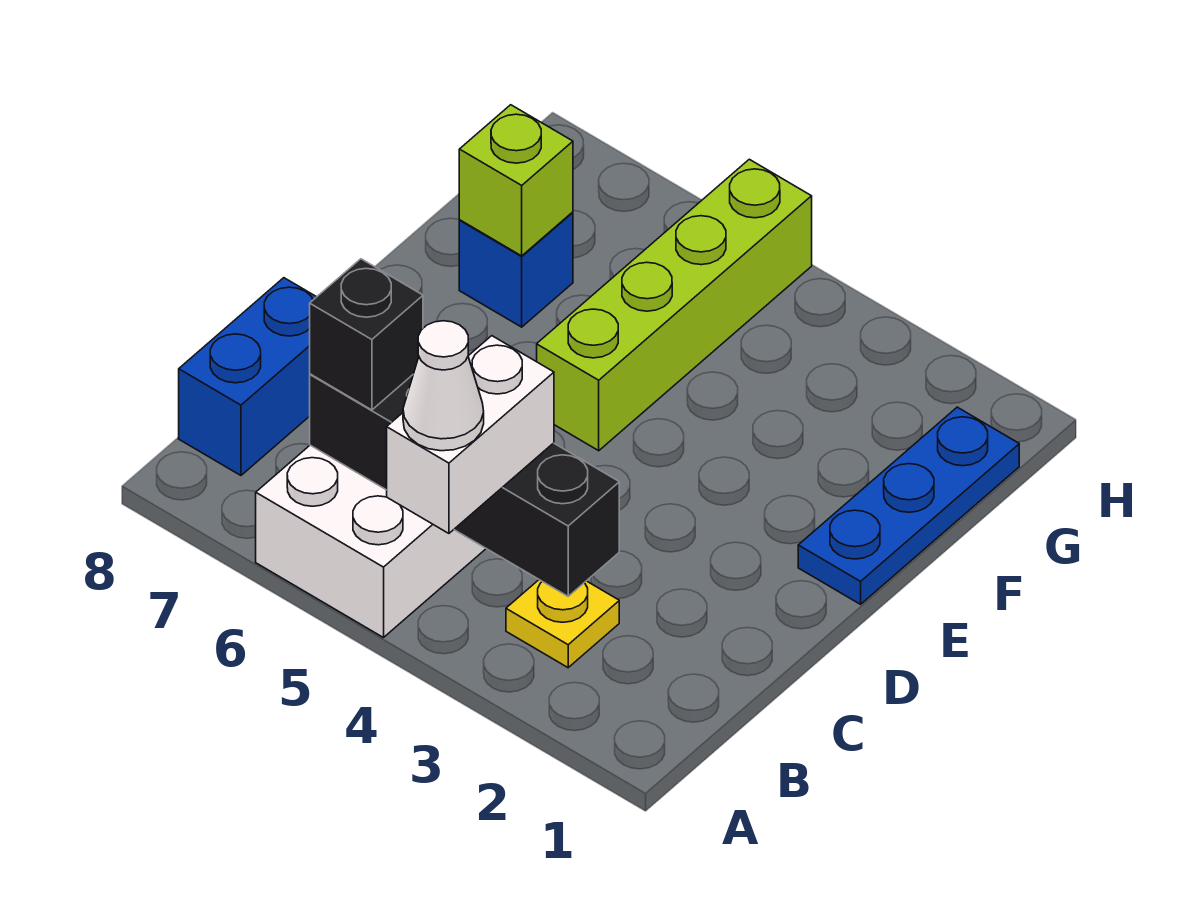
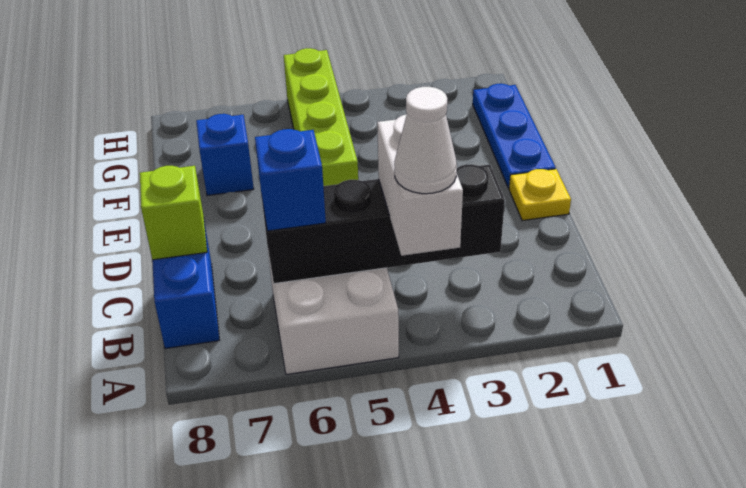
yellow plate B3 level 1 -> yellow plate D1 level 1
black brick B6 level 3 -> blue brick B6 level 3
lime brick F7 level 2 -> lime brick C8 level 2

